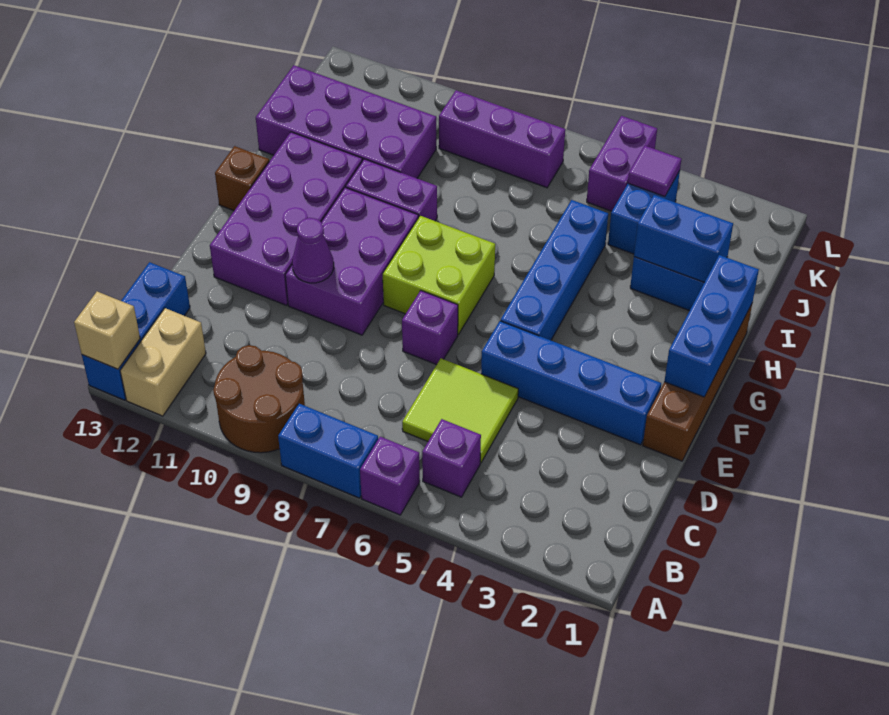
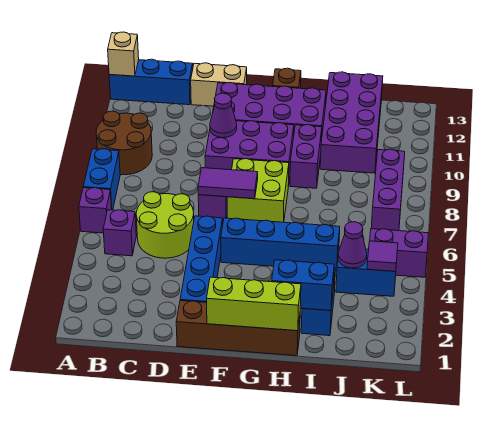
tan brick A12:B12 level 1 -> tan brick D13:E13 level 1
lime tile C5:D6 level 1 -> lime round brick C5:D6 level 1
none -> purple tile E7:F7 level 2
blue brick F1:H1 level 2 -> lime brick F1:H1 level 2
blue brick I2:I3 level 2 -> blue brick H2:I2 level 2
none -> purple cone J4 level 2

